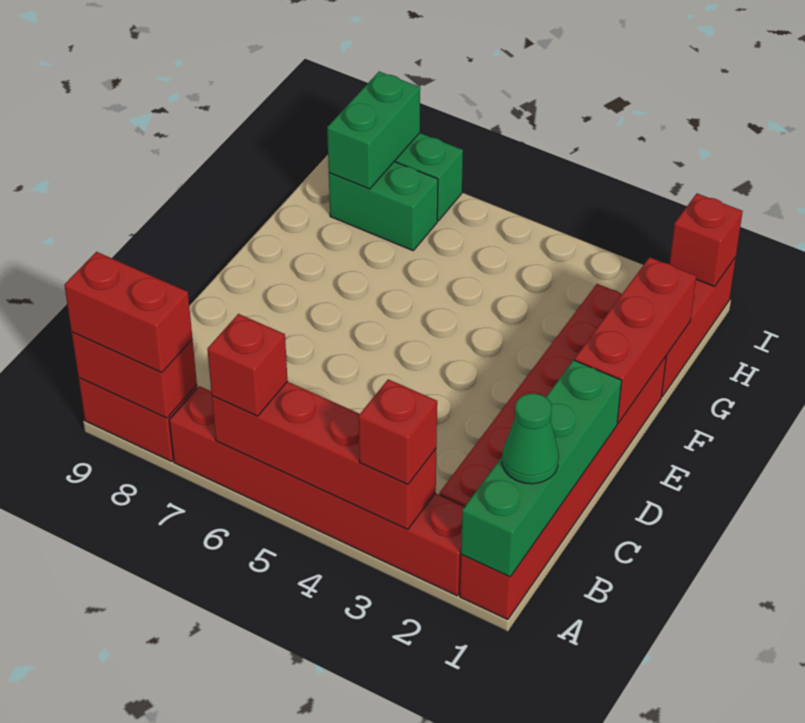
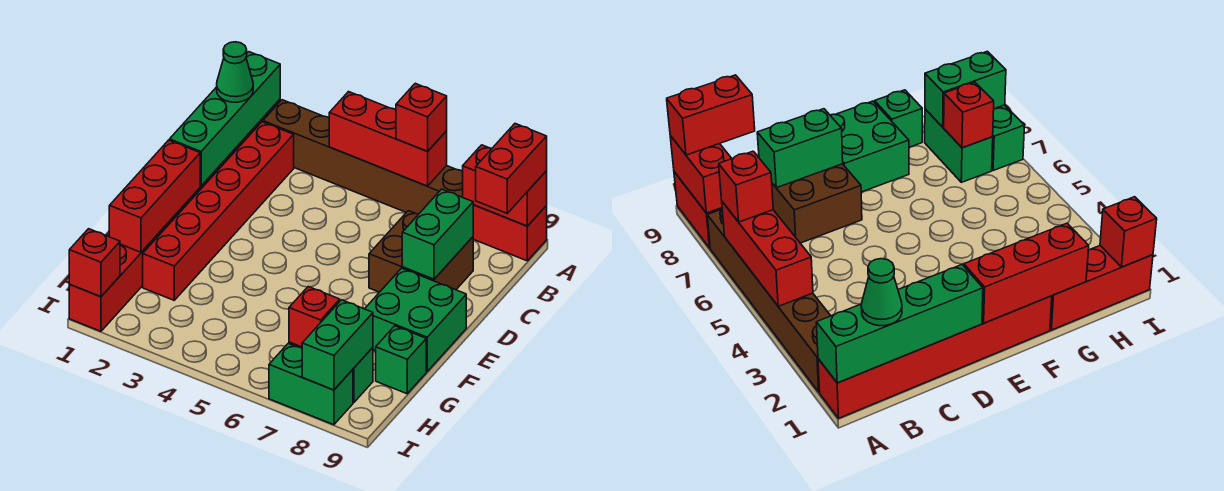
red brick A2:A7 level 1 -> brown brick A2:A7 level 1
red brick A3:A6 level 2 -> red brick A4:A6 level 2
red brick A3 level 3 -> red brick H7 level 2
red brick A8:A9 level 3 -> red brick A9:B9 level 3
none -> brown brick C7:D8 level 1
none -> green brick C8:D8 level 2
none -> green brick E8:F9 level 1
none -> green brick G9 level 1

